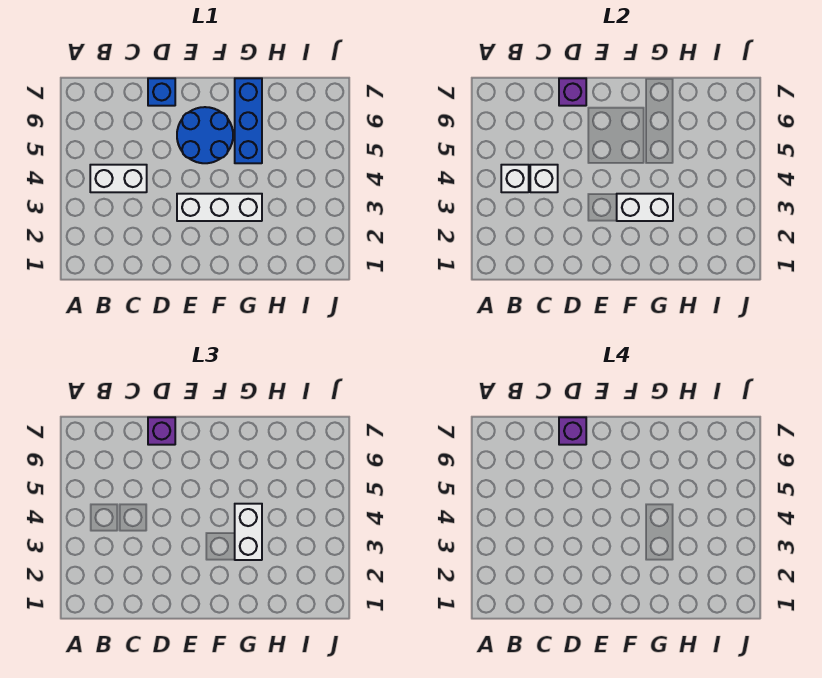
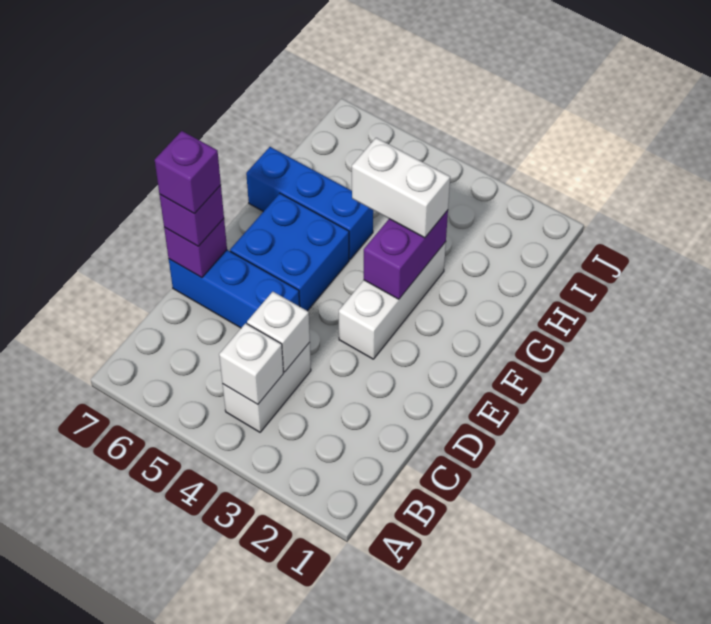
blue brick D7 level 1 -> blue brick D5:D7 level 1
blue round brick E5:F6 level 1 -> blue brick E5:F6 level 1
white brick F3:G3 level 2 -> purple brick F3:G3 level 2

